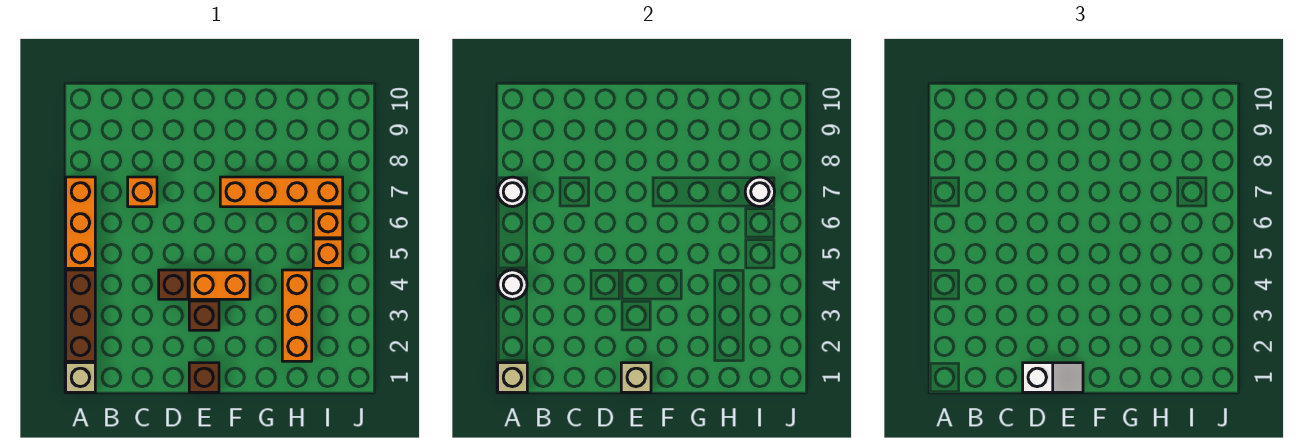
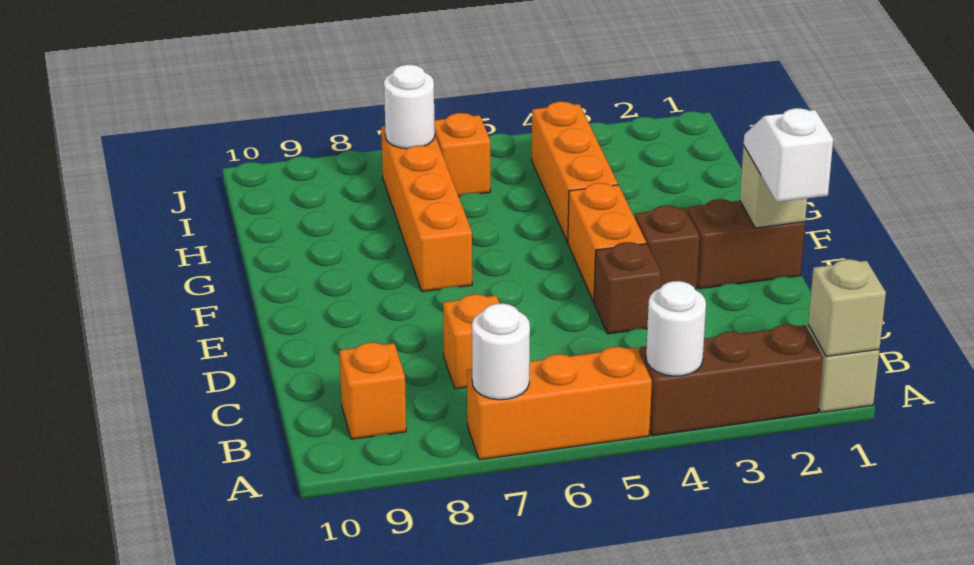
brown brick E1 level 1 -> brown brick E1:E2 level 1
orange brick H2:H4 level 1 -> orange brick G4:I4 level 1
orange brick I5 level 1 -> orange brick B9 level 1

